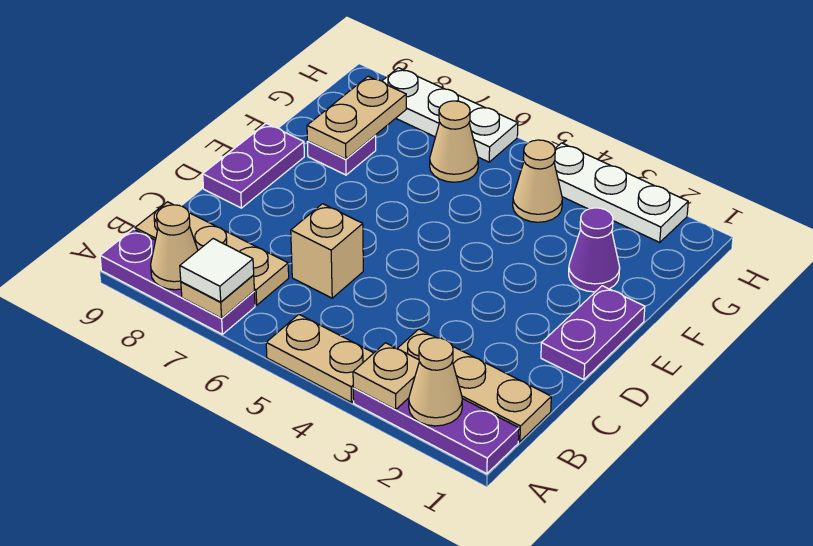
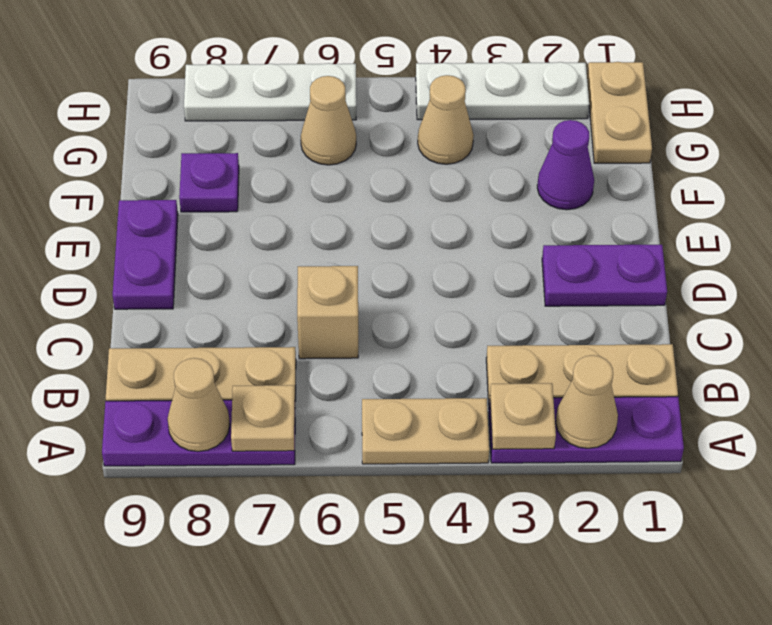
white tile A7 level 3 -> none
purple plate D1:E1 level 1 -> purple plate D1:D2 level 1
tan plate F8:G8 level 2 -> tan plate G1:H1 level 1

